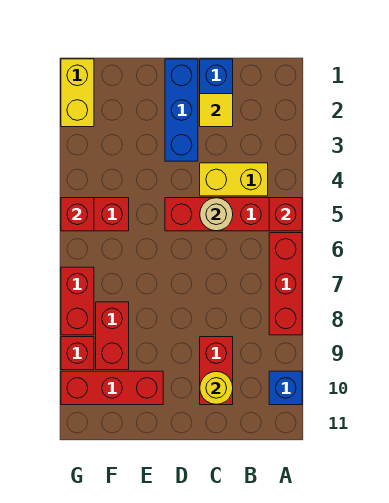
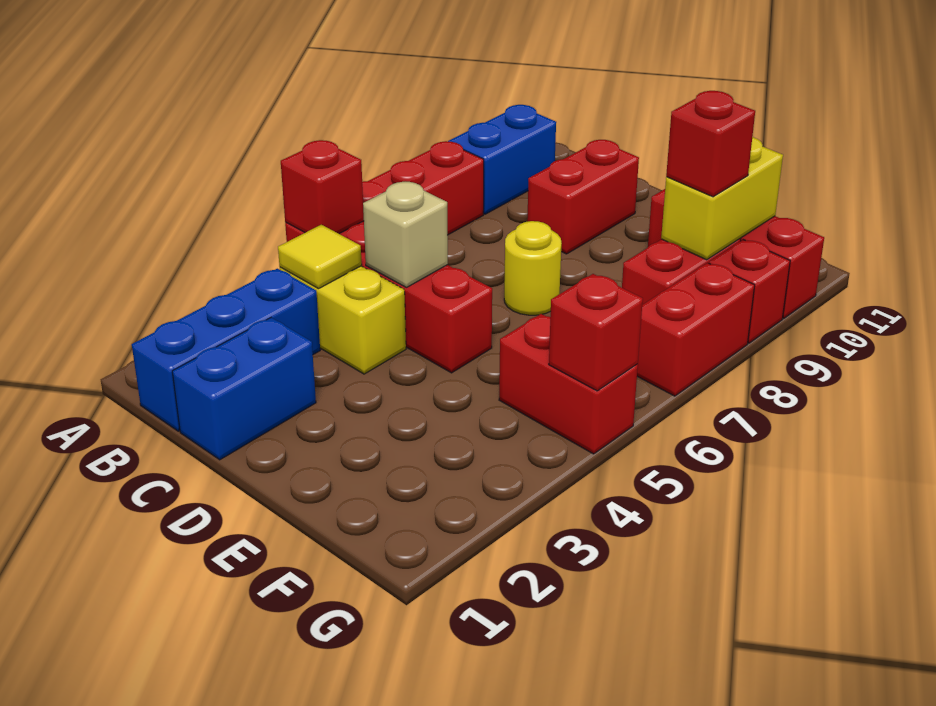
blue brick A10 level 1 -> blue brick A9:A10 level 1
yellow tile C2 level 2 -> yellow tile B4 level 2
tan round brick C5 level 2 -> tan brick C5 level 2
yellow round brick C10 level 2 -> yellow round brick D7 level 1
blue brick D1:D3 level 1 -> blue brick B1:B3 level 1
none -> red brick F9 level 3
yellow brick G1:G2 level 1 -> yellow brick F9:F10 level 2

